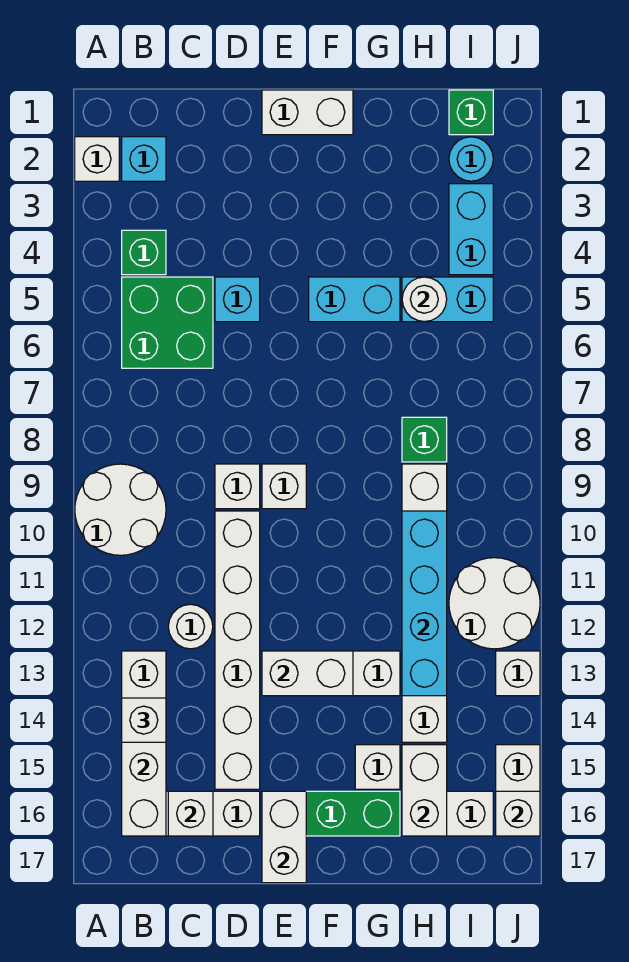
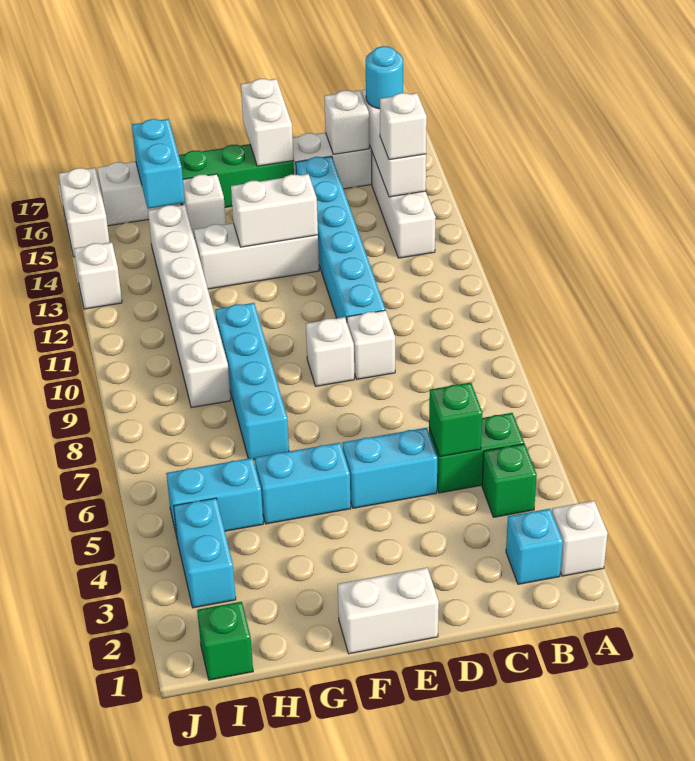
white round brick A9:B10 level 1 -> none
green brick B5:C6 level 1 -> green brick B5:C5 level 1
white round brick C12 level 1 -> none
cyan brick D5 level 1 -> cyan brick D5:E5 level 1
white brick D10:D15 level 1 -> cyan brick D10:D15 level 1
white round brick H5 level 2 -> none
green brick H8 level 1 -> green brick C5 level 2
cyan brick H10:H13 level 2 -> cyan brick G7:G10 level 1
white brick H15:H16 level 2 -> cyan brick H15:H16 level 2
cyan round brick I2 level 1 -> cyan round brick B16 level 3
white round brick I11:J12 level 1 -> none
white brick J16 level 2 -> none

